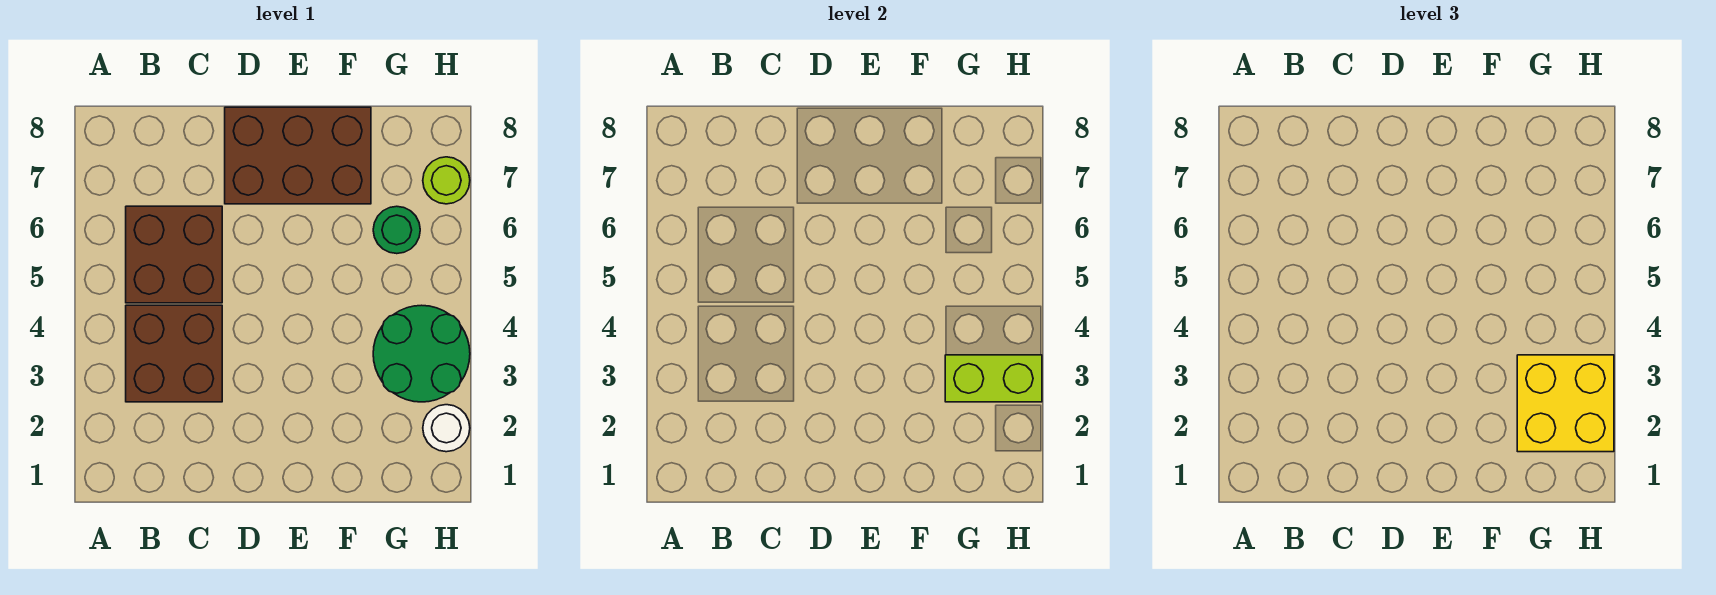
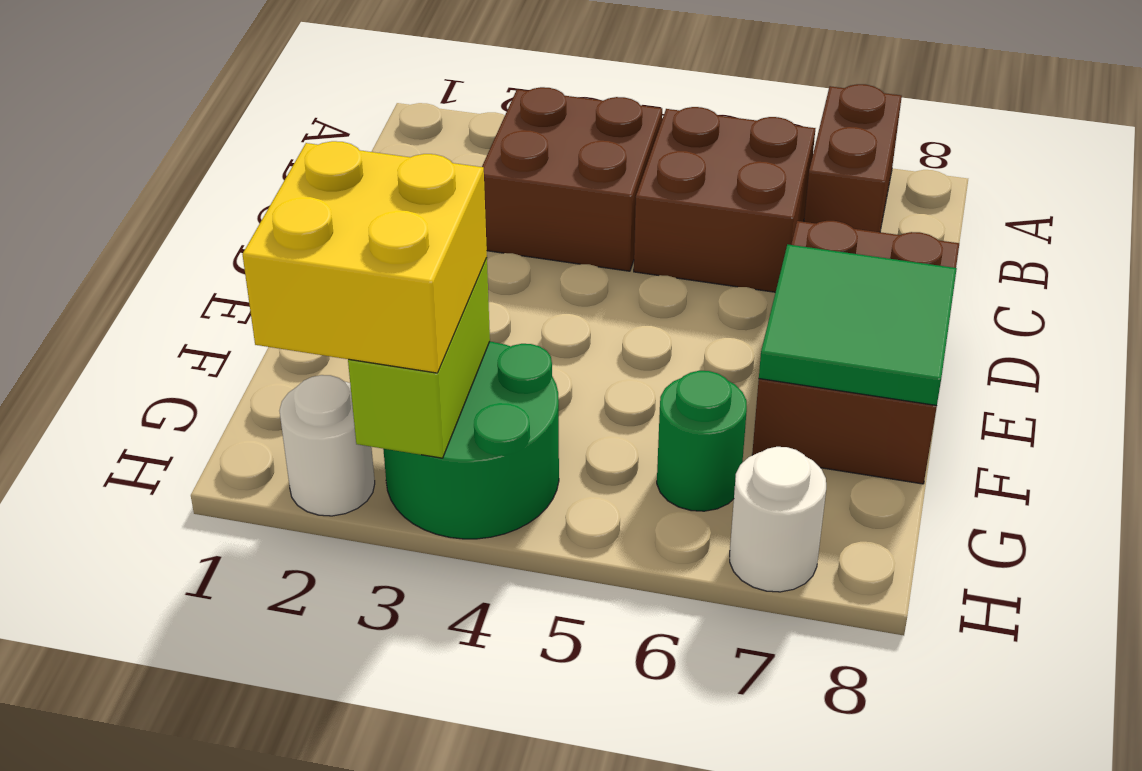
none -> brown brick A7:B7 level 1
none -> green tile E7:F8 level 2
lime round brick H7 level 1 -> white round brick H7 level 1

